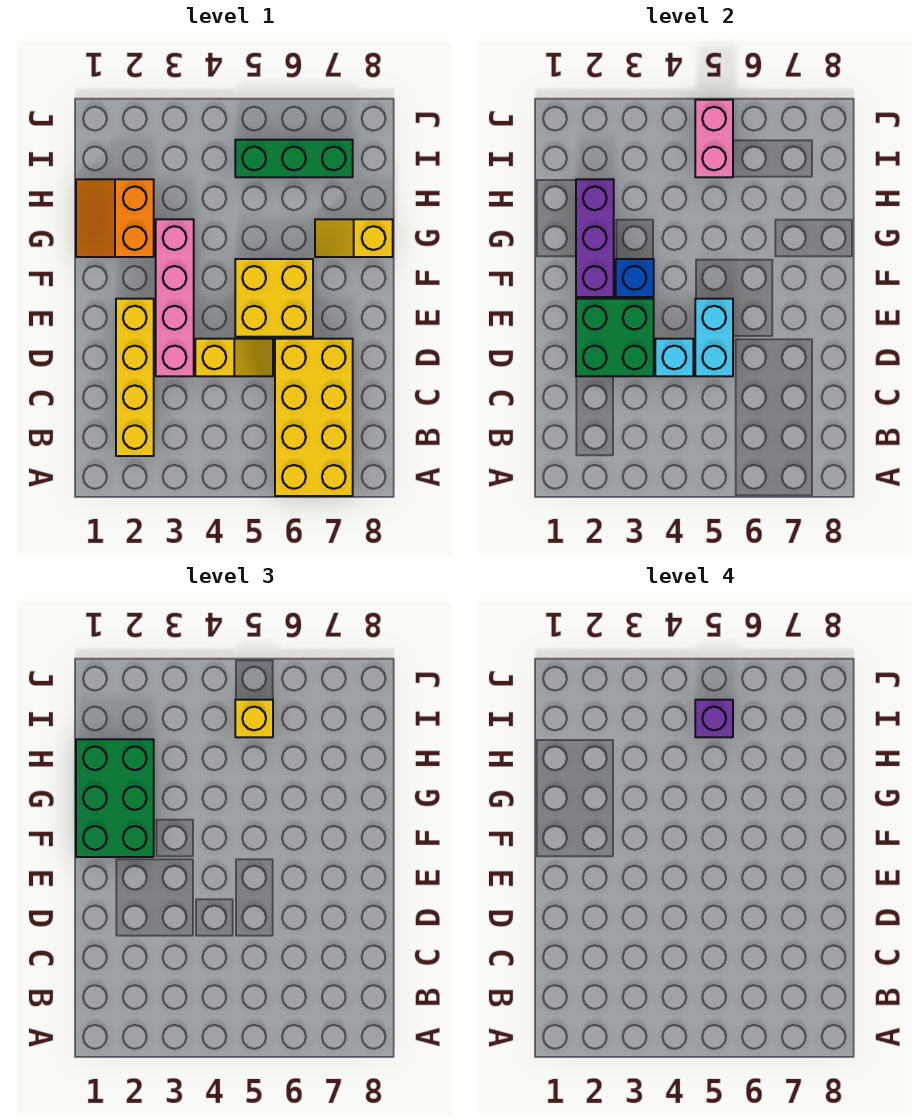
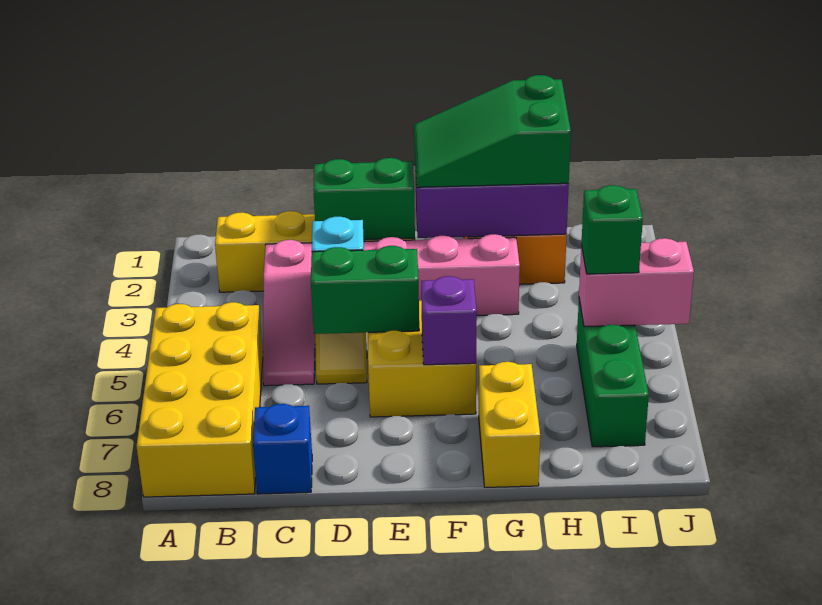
yellow brick A6:D7 level 1 -> yellow brick A5:B8 level 1
none -> pink slope C3:C5 level 1 top 3
green brick D2:E3 level 2 -> green brick D2:E2 level 2
cyan brick D5:E5 level 2 -> green brick D5:E5 level 2
green brick F1:H2 level 3 -> green slope F1:H2 level 3 top H
blue brick F3 level 2 -> blue brick C8 level 1
yellow slope G7:G8 level 1 top 8 -> yellow brick G7:G8 level 1
yellow brick I5 level 3 -> green brick I5 level 3
purple brick I5 level 4 -> purple brick F6 level 2

